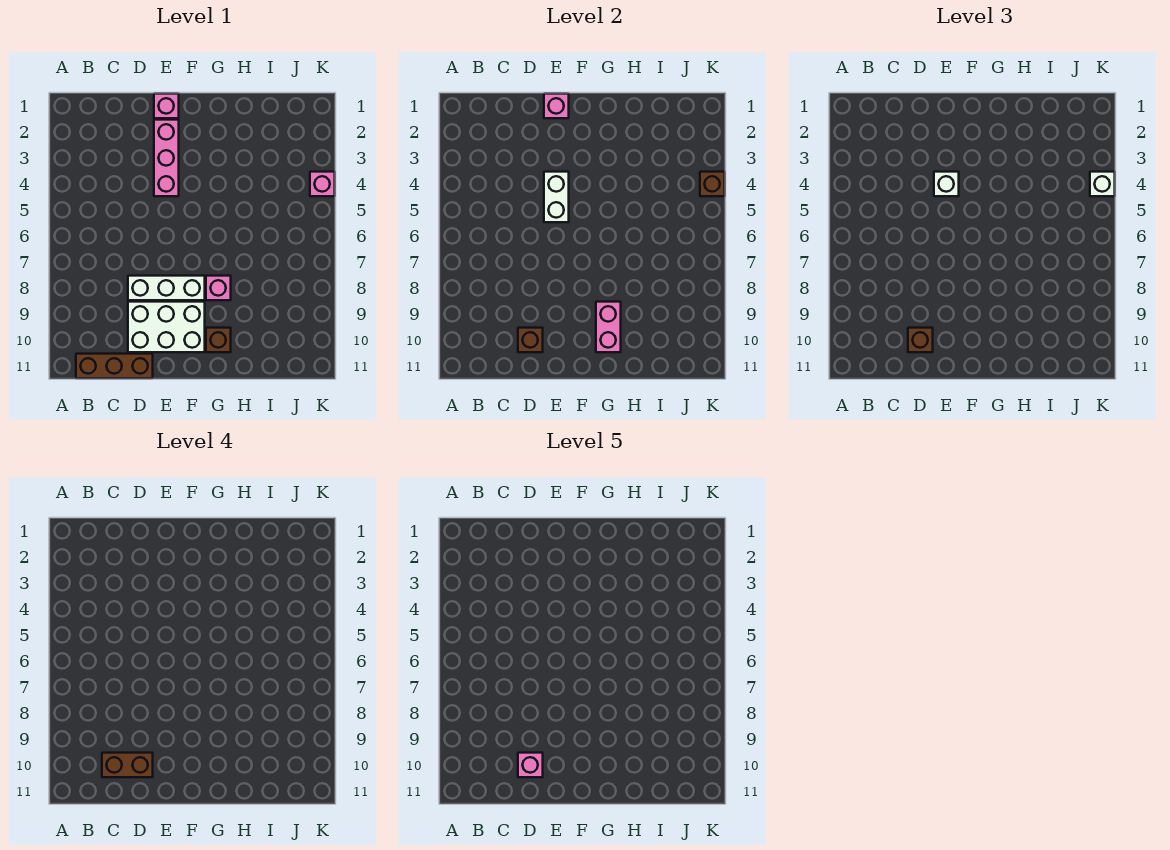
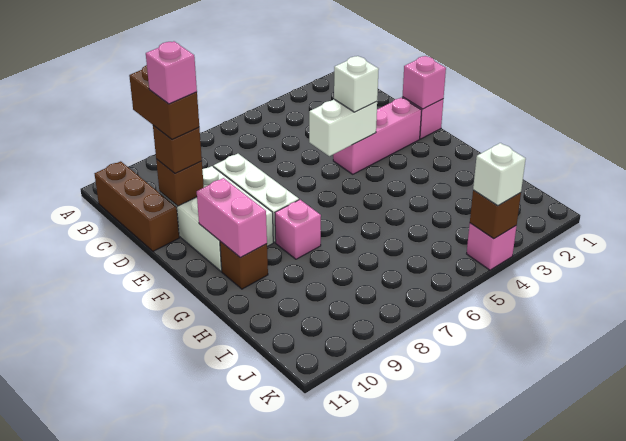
pink brick G9:G10 level 2 -> pink brick F10:G10 level 2

